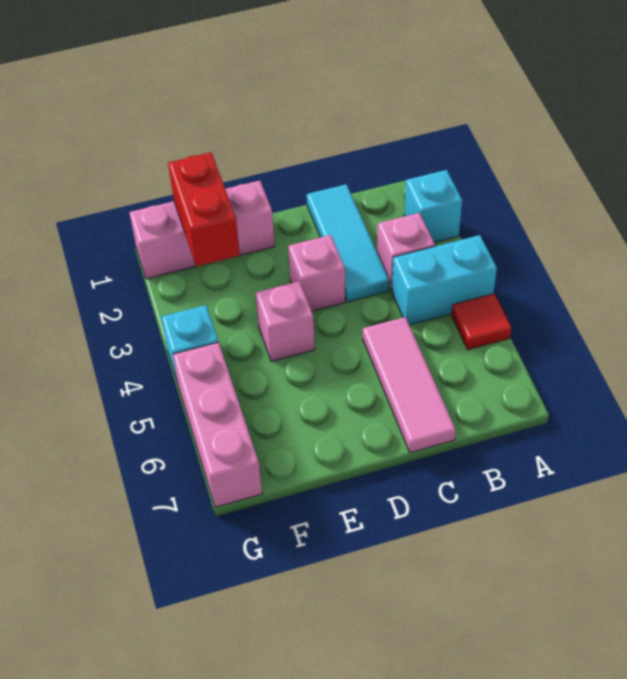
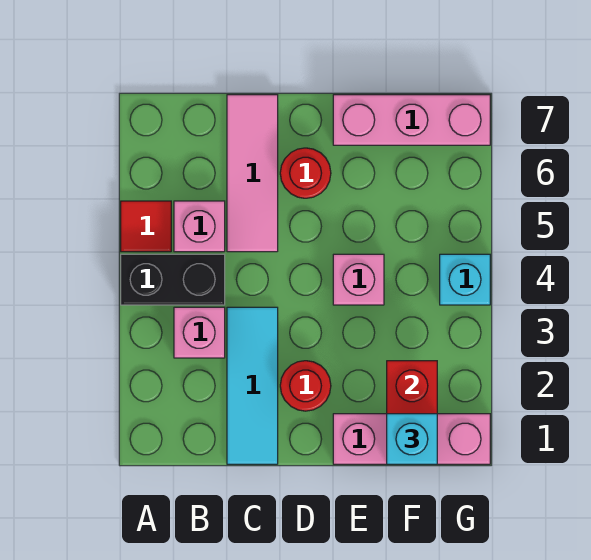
cyan brick A2 level 1 -> cyan brick F1 level 3
cyan brick A4:B4 level 1 -> black brick A4:B4 level 1
none -> red round brick D2 level 1
pink brick D3 level 1 -> pink brick B5 level 1
none -> red round brick D6 level 1
pink brick G5:G7 level 1 -> pink brick E7:G7 level 1

